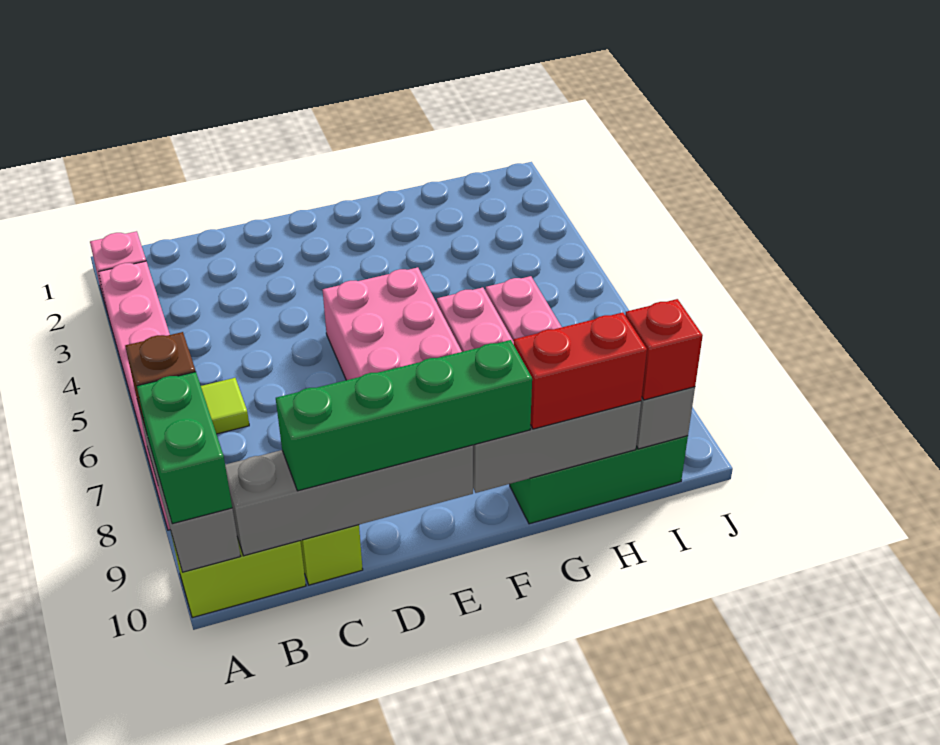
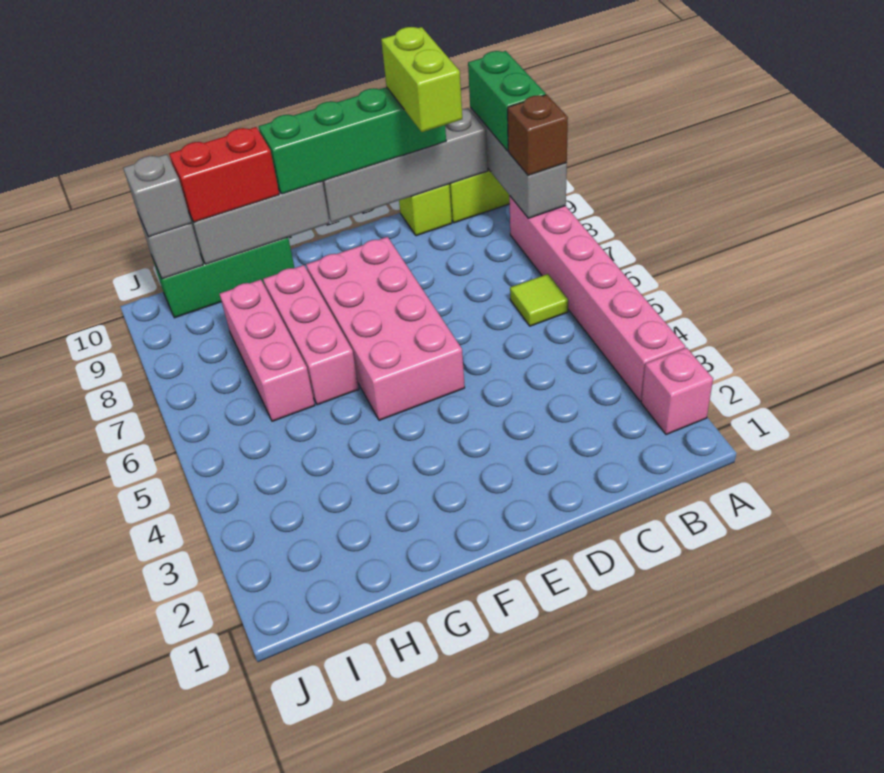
none -> lime brick C9:C10 level 4
red brick I10 level 3 -> grey brick I10 level 3

